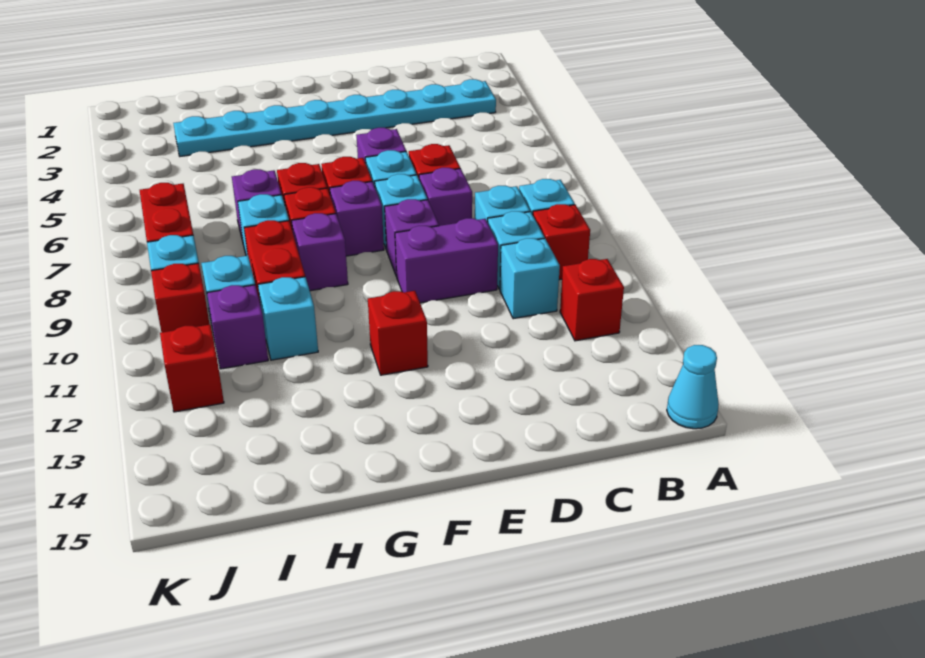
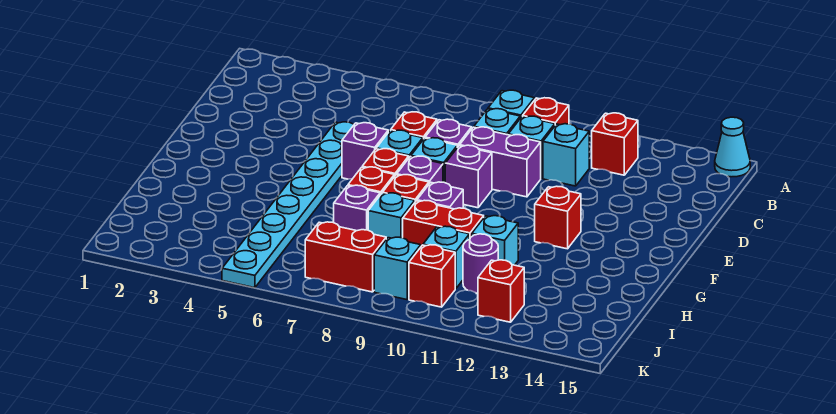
cyan plate B3:I3 level 1 -> cyan plate D5:K5 level 1
purple brick D10:E10 level 1 -> purple brick D9:D10 level 1
purple brick I11 level 1 -> purple round brick I11 level 1

